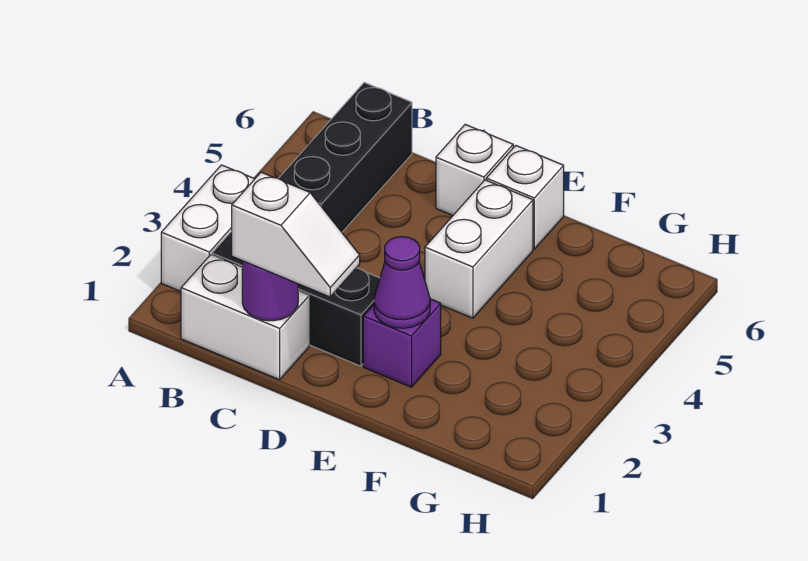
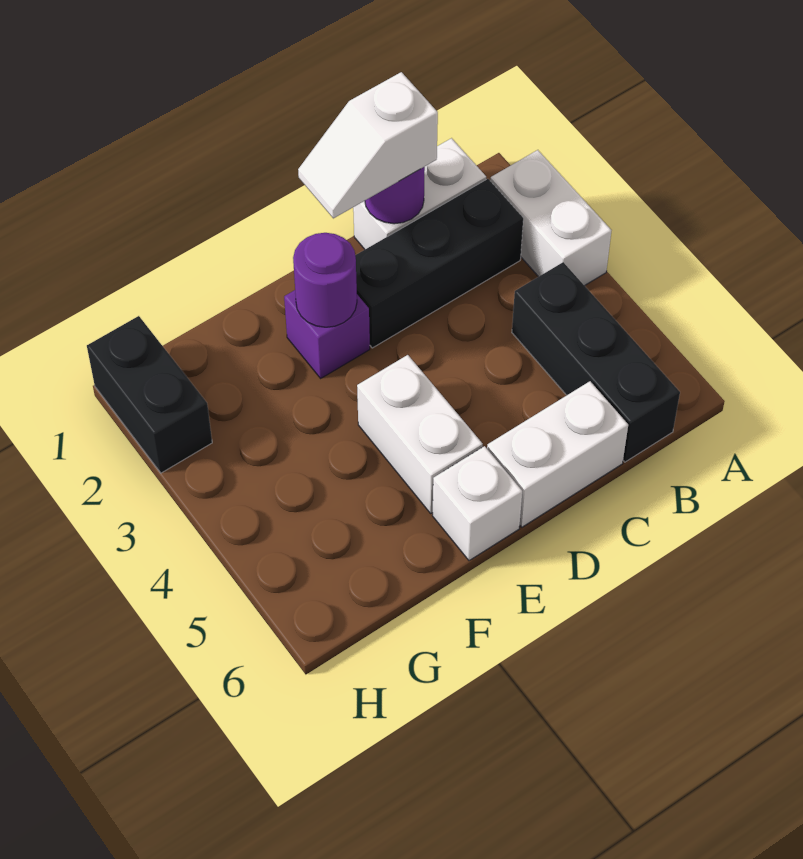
white brick D6 level 1 -> white brick C6:D6 level 1
purple cone E2 level 2 -> purple round brick E2 level 2
none -> black brick H1:H2 level 1

